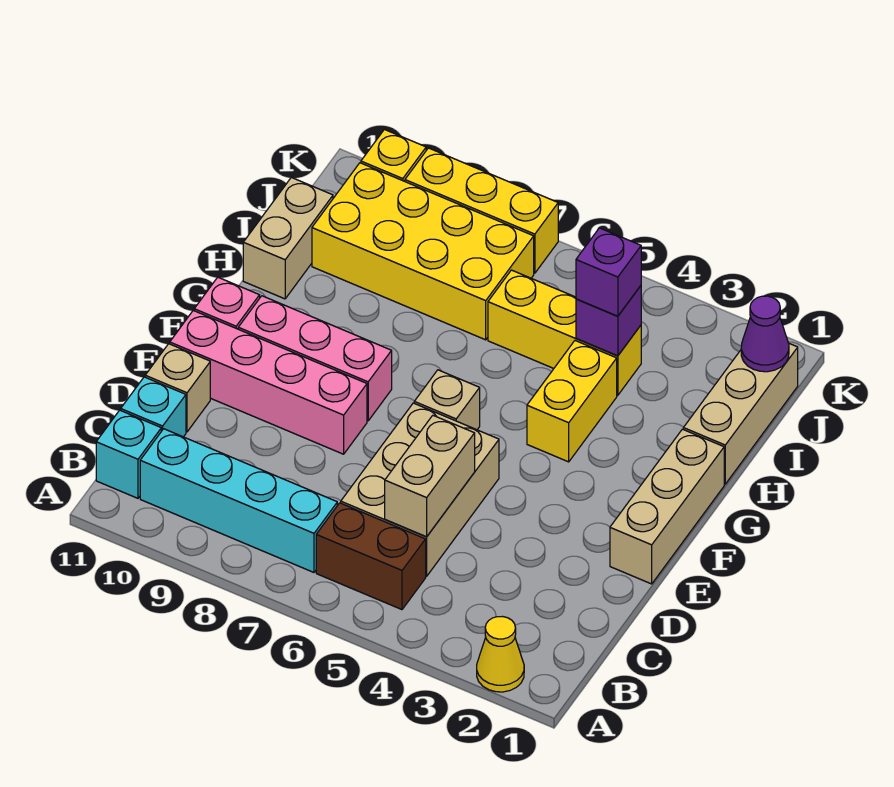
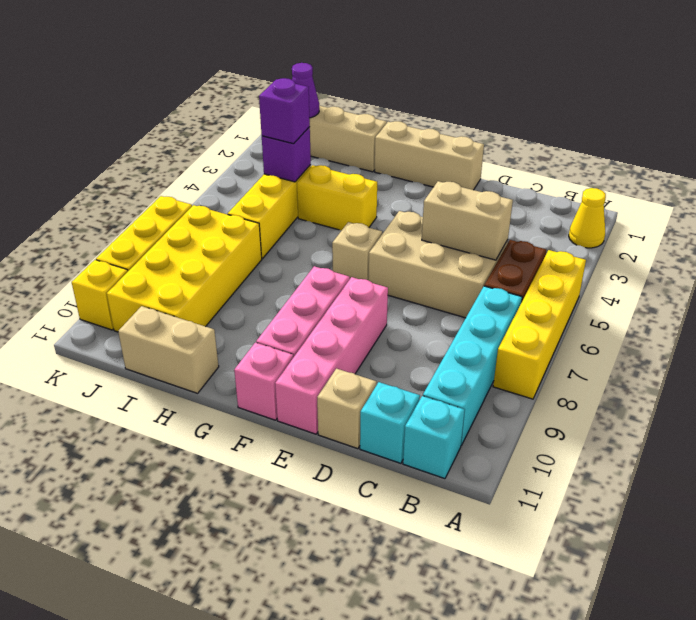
none -> yellow brick A5:A8 level 1

